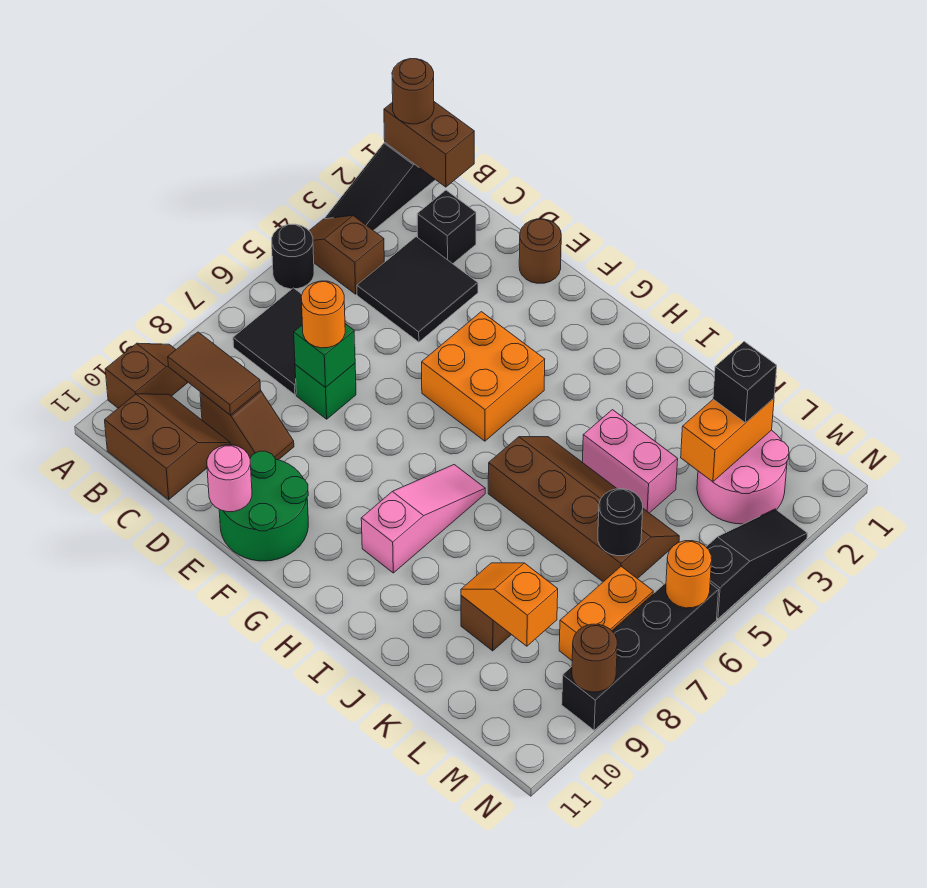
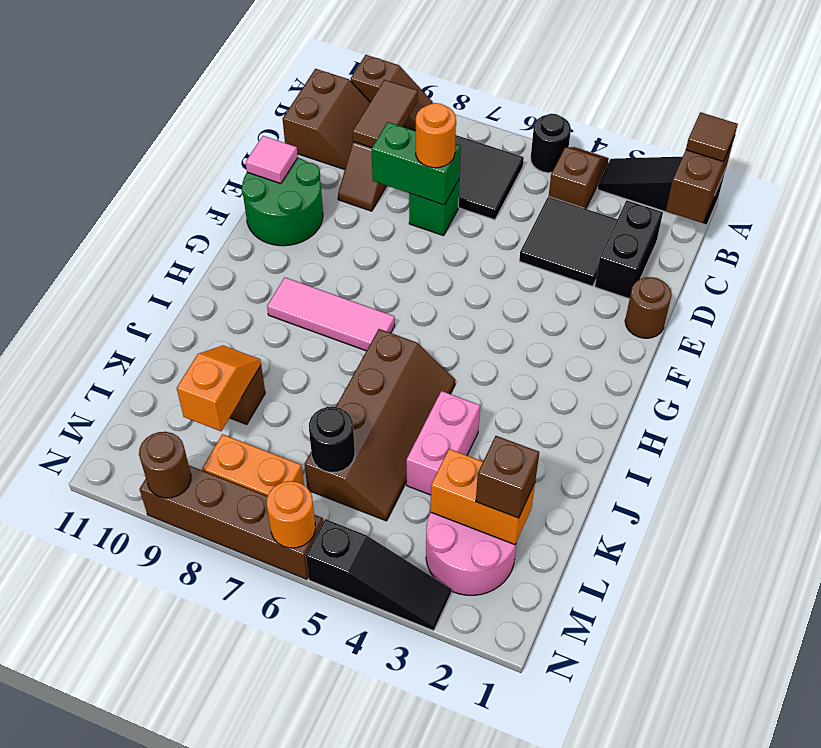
brown round brick A1 level 3 -> brown tile A1 level 3
black brick C2 level 1 -> black brick C2:D2 level 1
green brick D7 level 2 -> green brick D7:D8 level 2
pink round brick E11 level 2 -> pink tile E11 level 2
orange brick F4:G5 level 1 -> none
pink slope H7:H9 level 1 top 9 -> pink tile H7:H9 level 1
black brick L2 level 3 -> brown brick L2 level 3
black brick N6:N9 level 1 -> brown brick N6:N9 level 1

